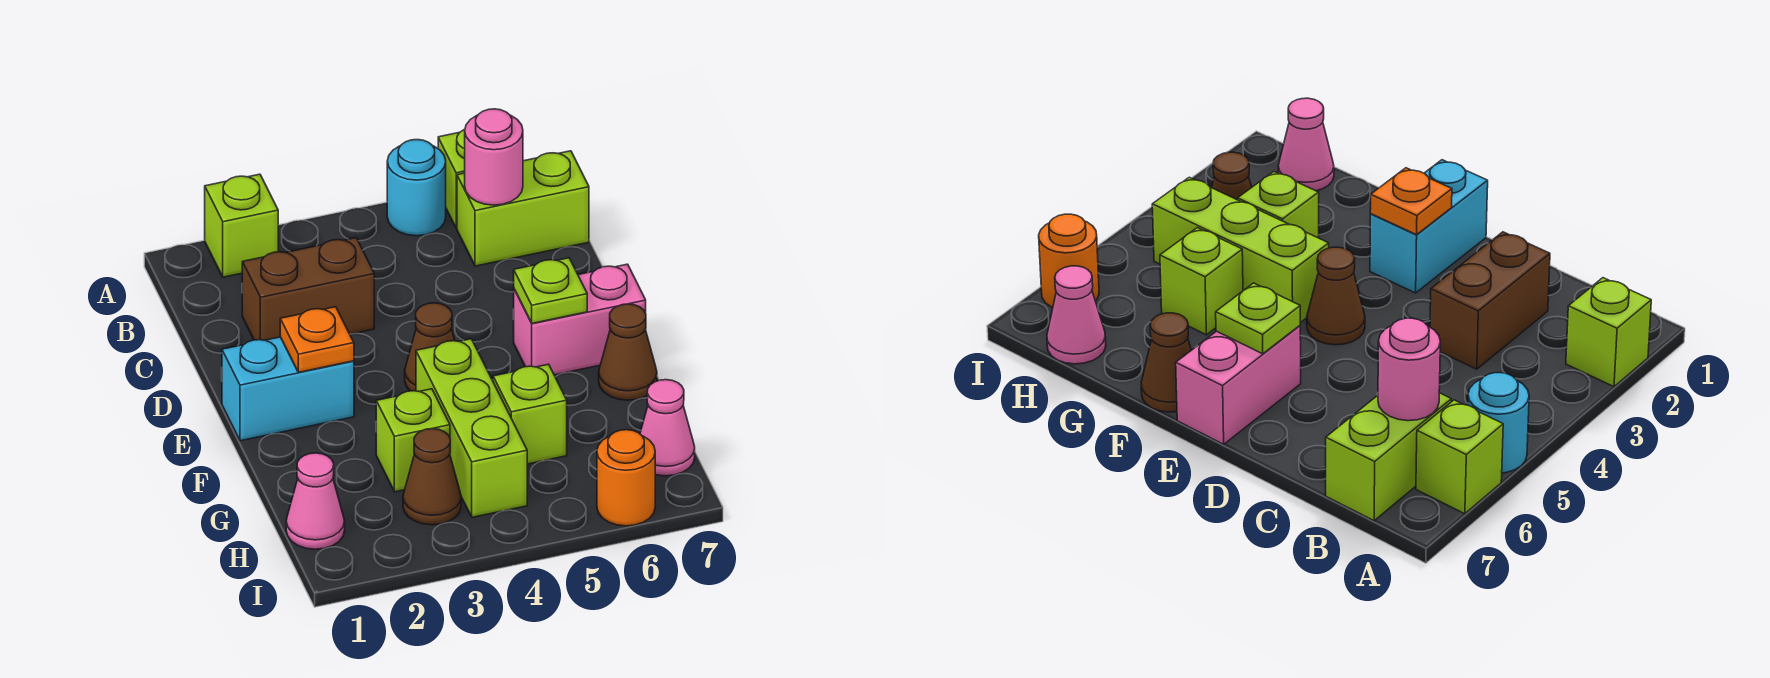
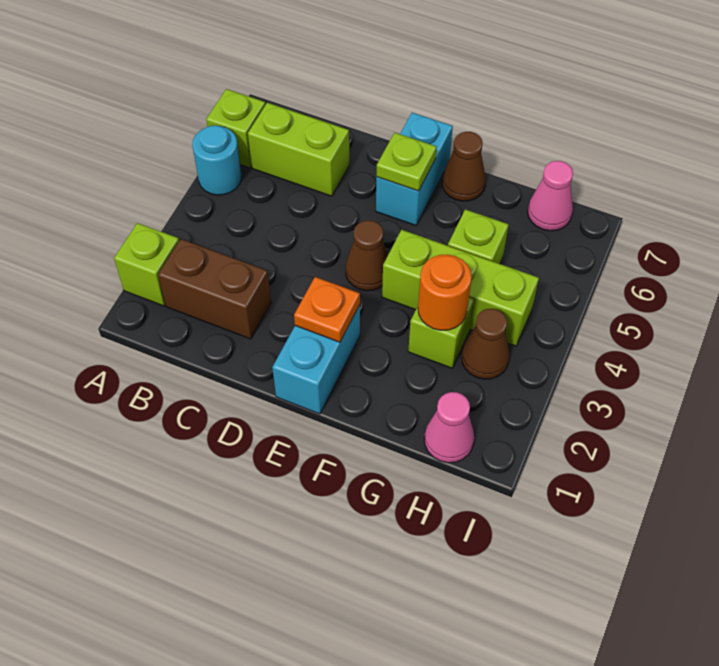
lime brick B6:B7 level 1 -> lime brick B6:C6 level 1
pink round brick B6 level 2 -> none
brown brick C2:C3 level 1 -> brown brick B2:C2 level 1
pink brick E6:E7 level 1 -> cyan brick E6:E7 level 1
orange round brick I6 level 1 -> orange round brick G3 level 2

